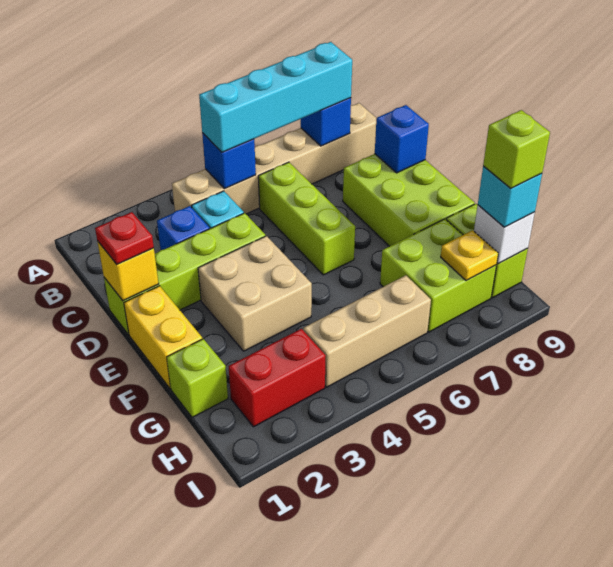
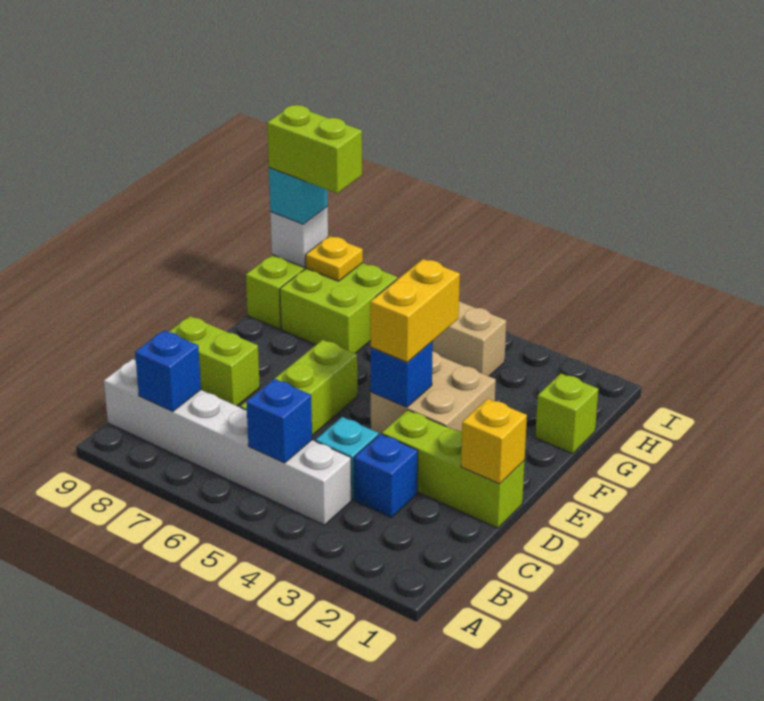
tan brick B4:B9 level 1 -> white brick B4:B9 level 1
cyan brick B5:B8 level 3 -> none
lime brick D1:D4 level 1 -> lime brick D1:D3 level 1
red plate D1 level 3 -> none
lime brick D8:F9 level 1 -> lime brick D8:D9 level 1
blue brick D9 level 2 -> blue brick E4 level 2
yellow brick E1:F1 level 1 -> yellow brick E4:F4 level 3
red brick H2:H3 level 1 -> none
lime brick H9 level 4 -> lime brick H8:H9 level 4

